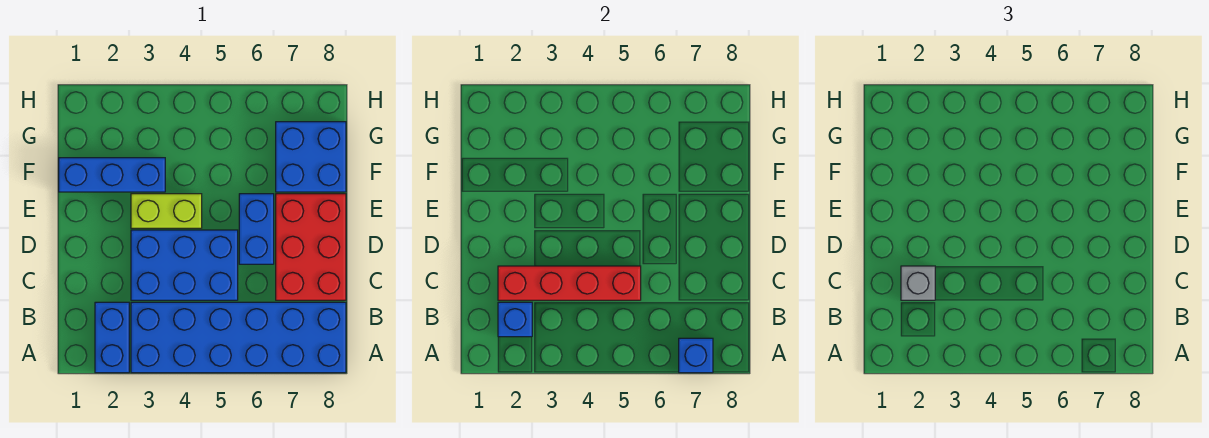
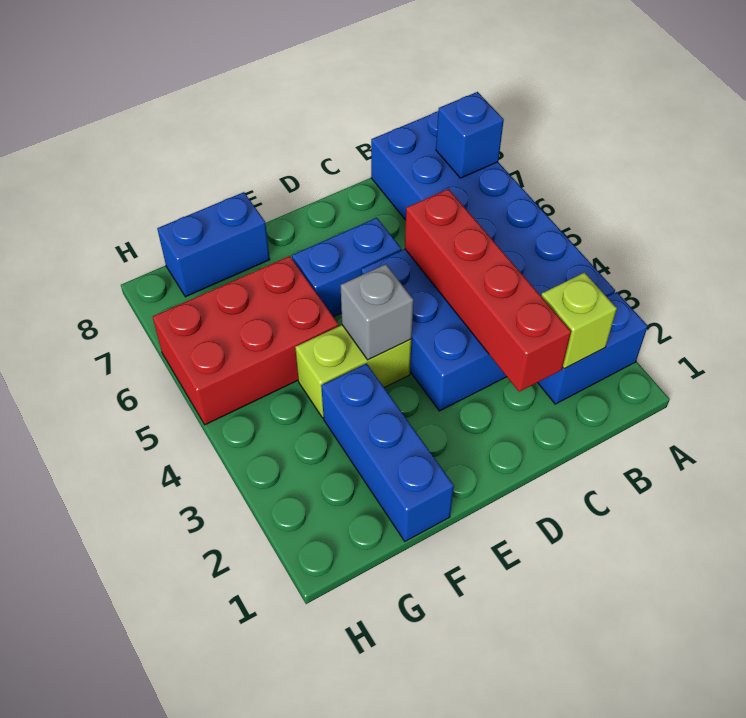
blue brick B2 level 2 -> lime brick B2 level 2
grey brick C2 level 3 -> grey brick E4 level 2
red brick C7:E8 level 1 -> red brick F5:H6 level 1
lime brick E3:E4 level 1 -> lime brick E4:F4 level 1
blue brick F7:G8 level 1 -> blue brick F8:G8 level 1

